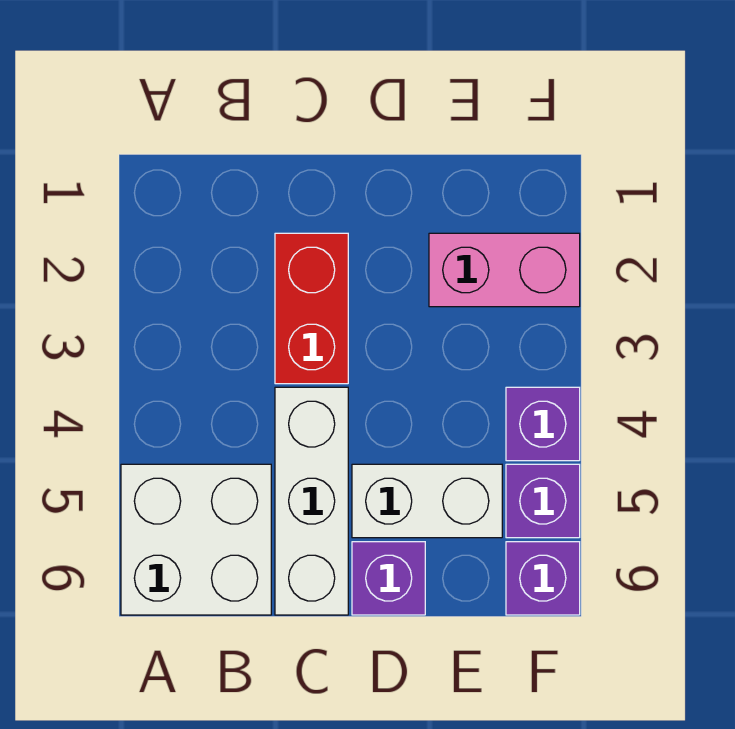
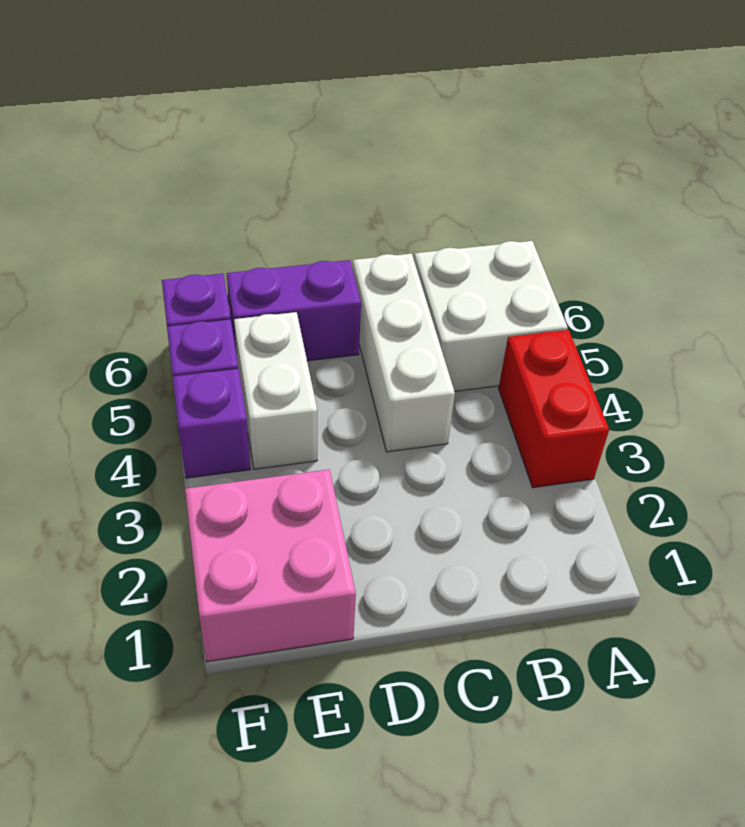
red brick C2:C3 level 1 -> red brick A3:A4 level 1
white brick D5:E5 level 1 -> white brick E4:E5 level 1
purple brick D6 level 1 -> purple brick D6:E6 level 1
pink brick E2:F2 level 1 -> pink brick E1:F2 level 1

